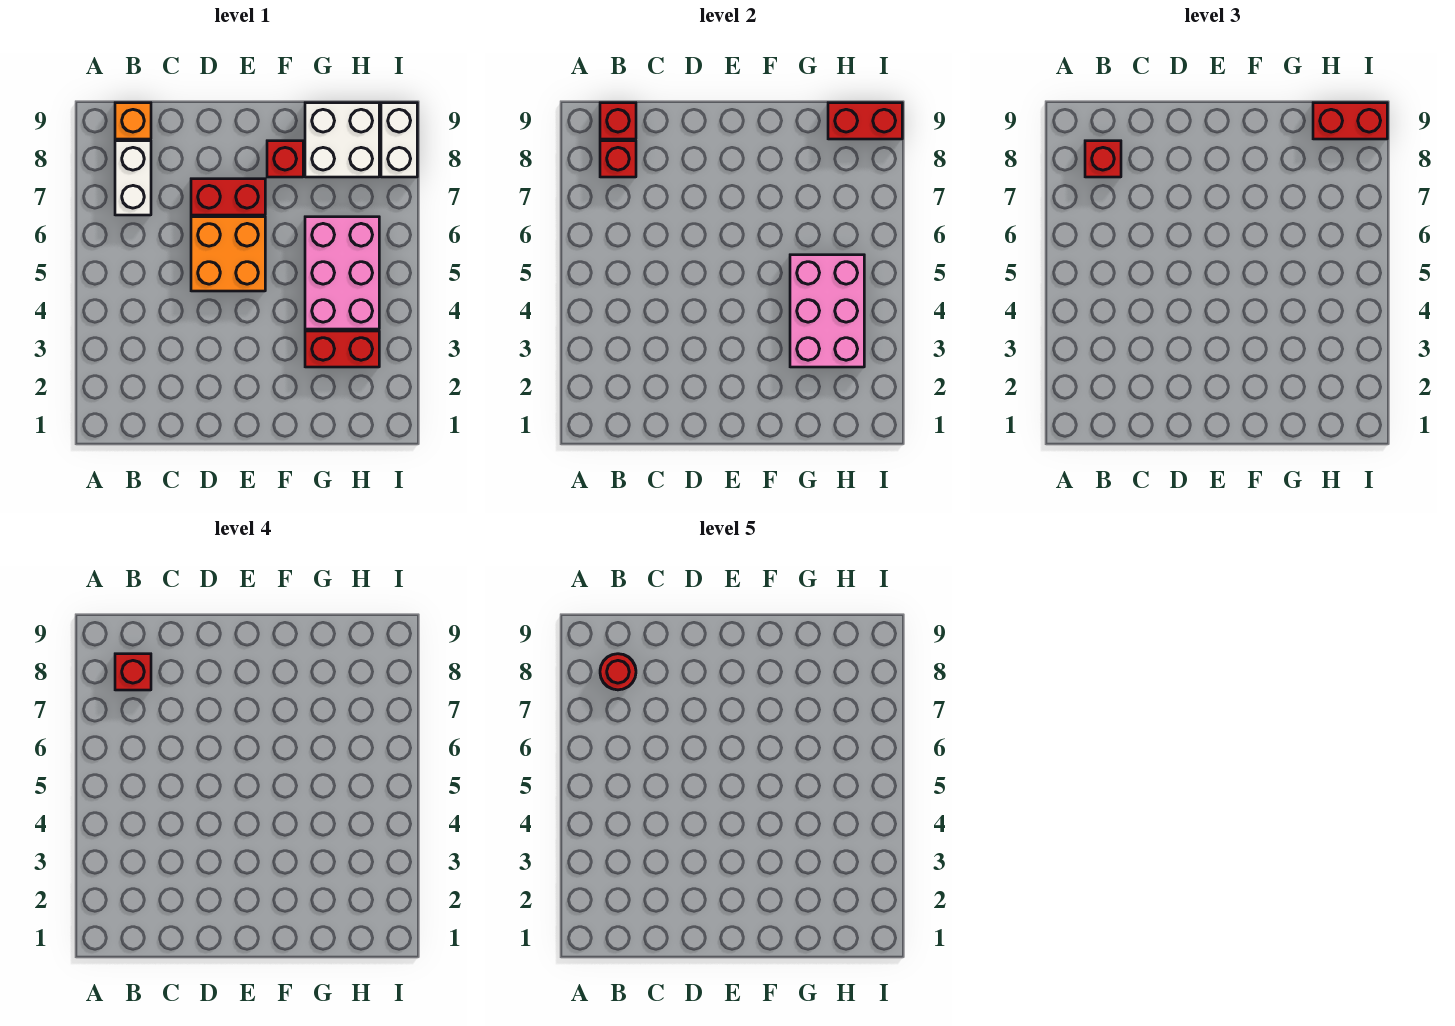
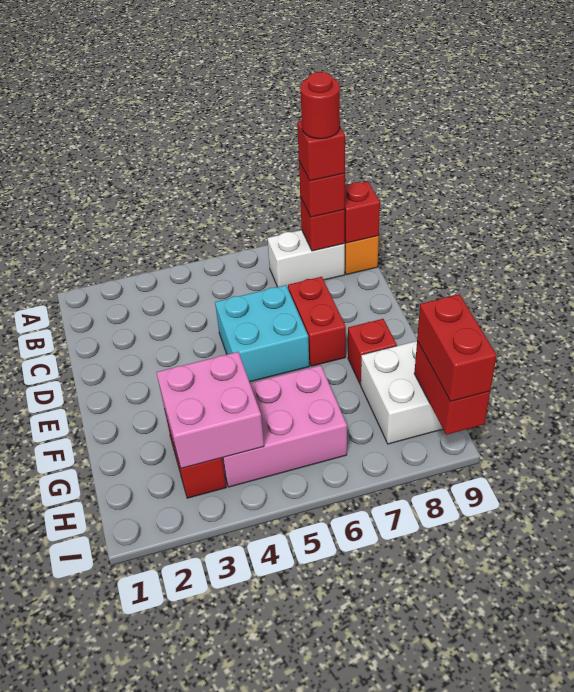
orange brick D5:E6 level 1 -> cyan brick D5:E6 level 1
pink brick G3:H5 level 2 -> pink brick G3:H4 level 2
white brick I8:I9 level 1 -> none

